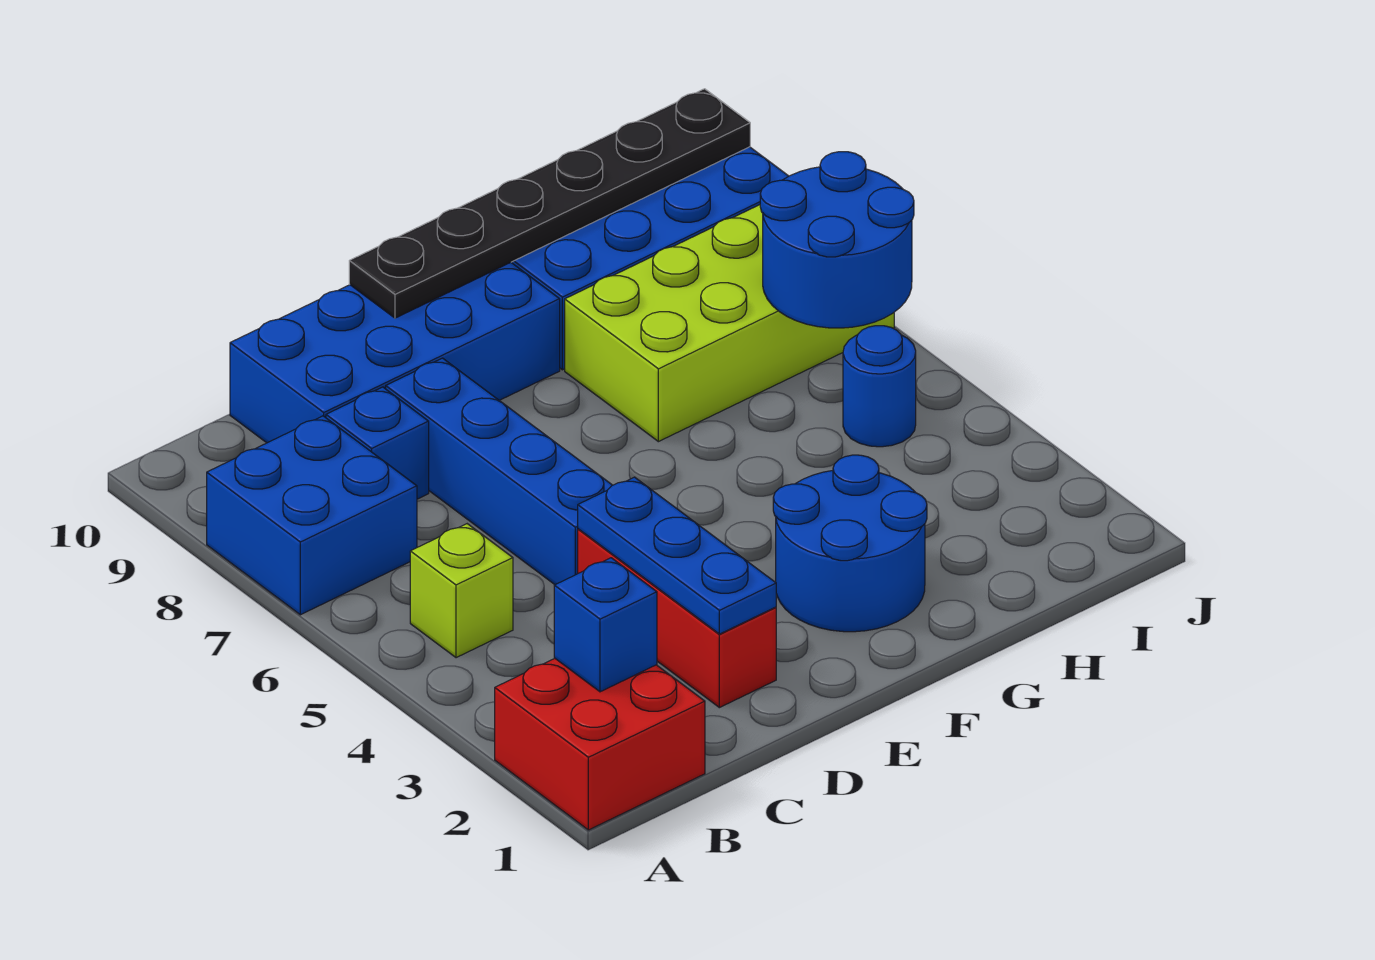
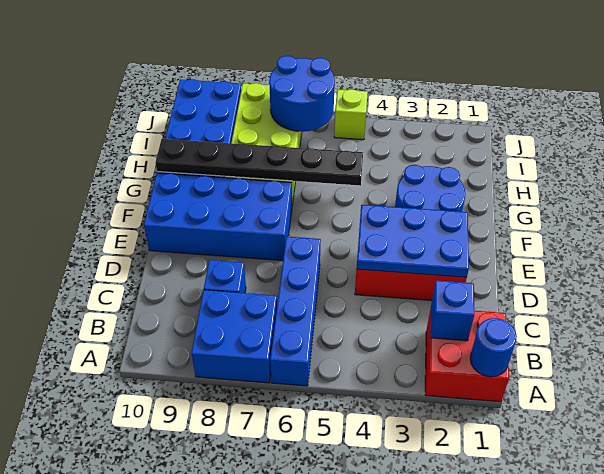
lime brick B5 level 1 -> lime brick J5 level 1
blue brick C9:F10 level 1 -> blue brick E7:F10 level 1
blue plate D2:D4 level 2 -> blue plate D2:E4 level 2
blue brick D5:D8 level 1 -> blue brick A6:D6 level 1
black plate E10:J10 level 2 -> black plate G5:G10 level 2
blue round brick I5 level 1 -> blue round brick A1 level 2

